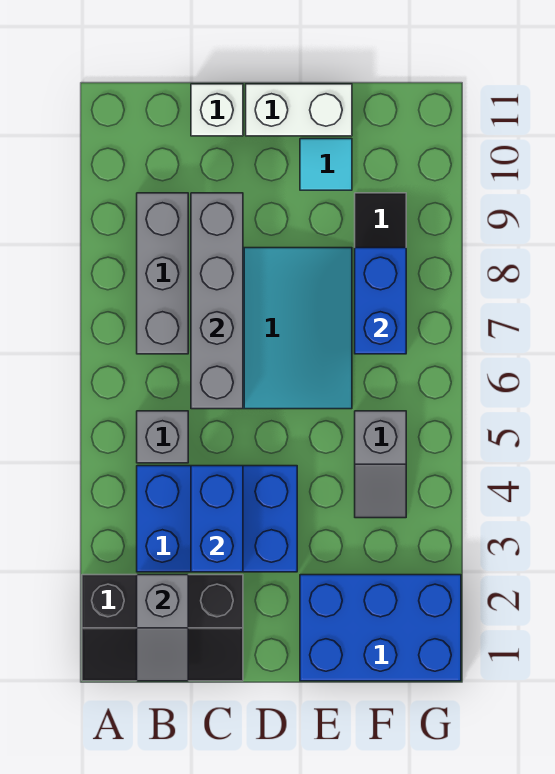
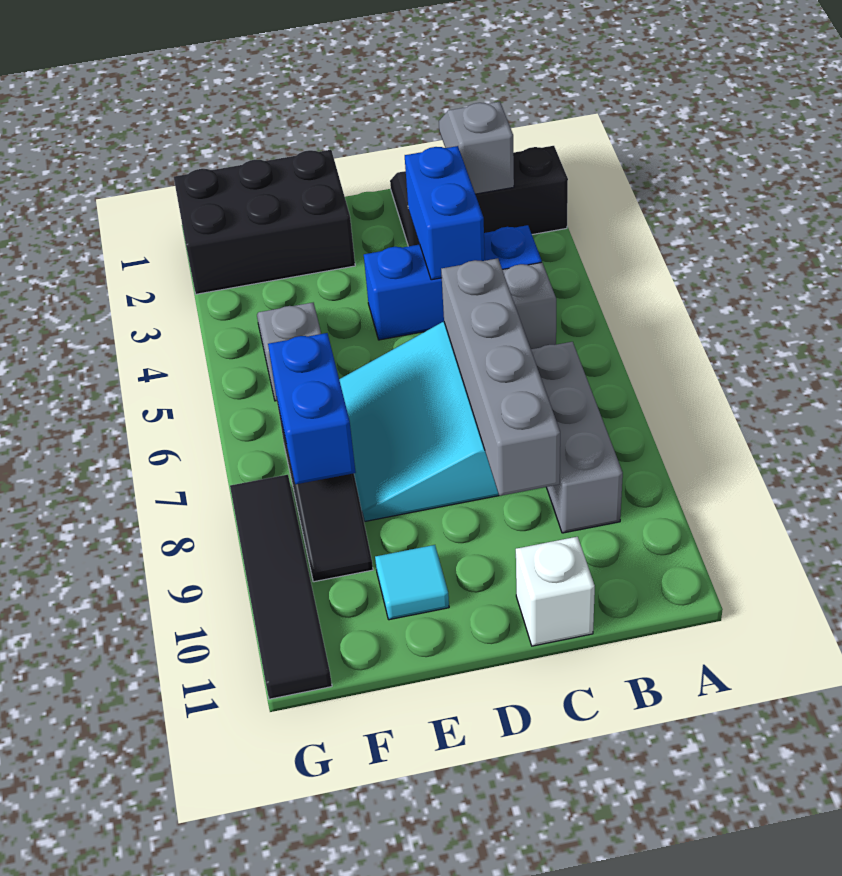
blue brick B3:D4 level 1 -> blue brick B4:D4 level 1
white brick D11:E11 level 1 -> none
blue brick E1:G2 level 1 -> black brick E1:G2 level 1
none -> black tile G8:G11 level 1

